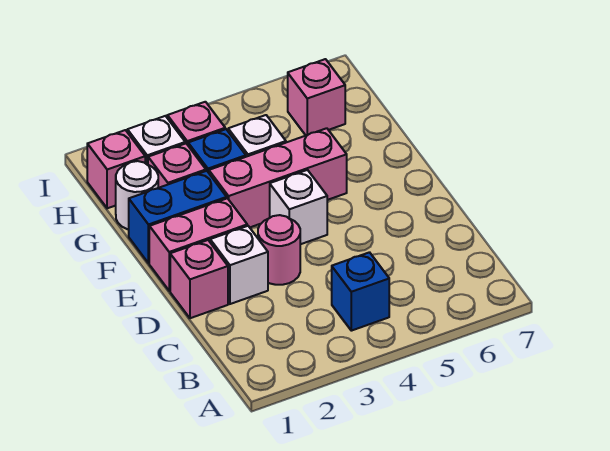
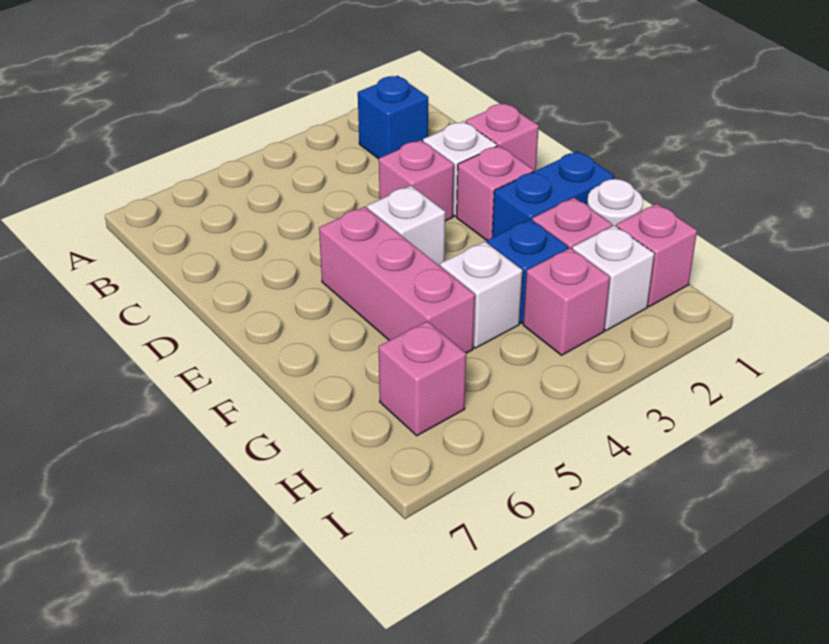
blue brick B4 level 1 -> blue brick B2 level 1
pink round brick D3 level 1 -> pink brick D3 level 1
pink brick E1:E2 level 1 -> pink brick E2 level 1
pink brick F3:F5 level 1 -> pink brick E5:G5 level 1

